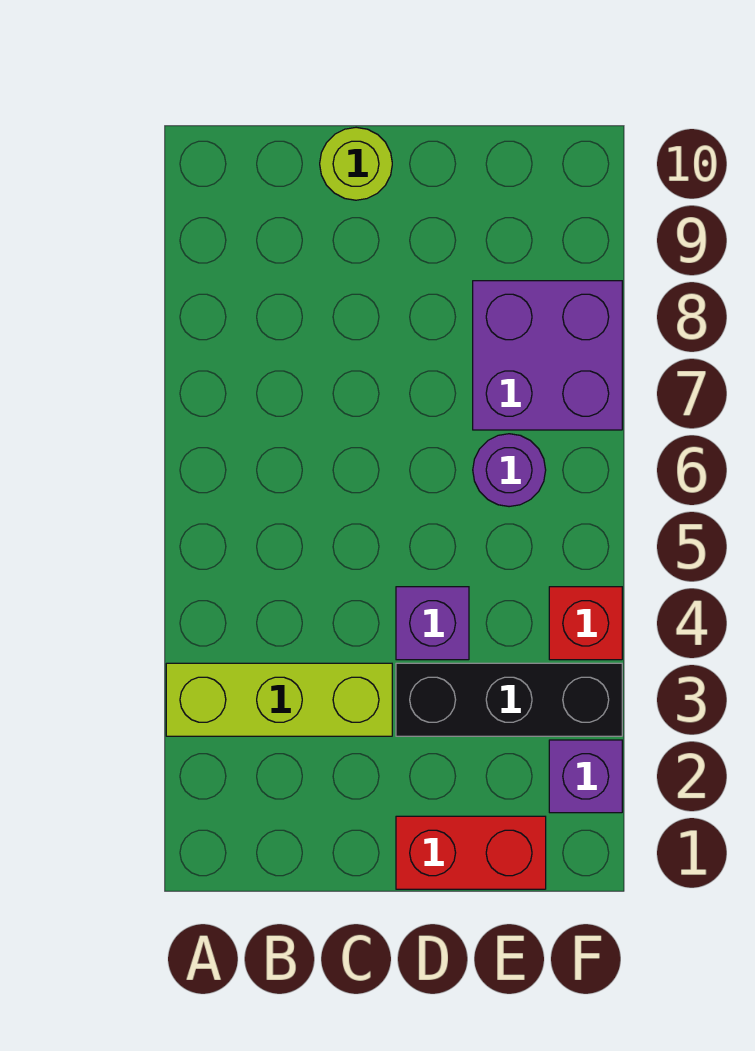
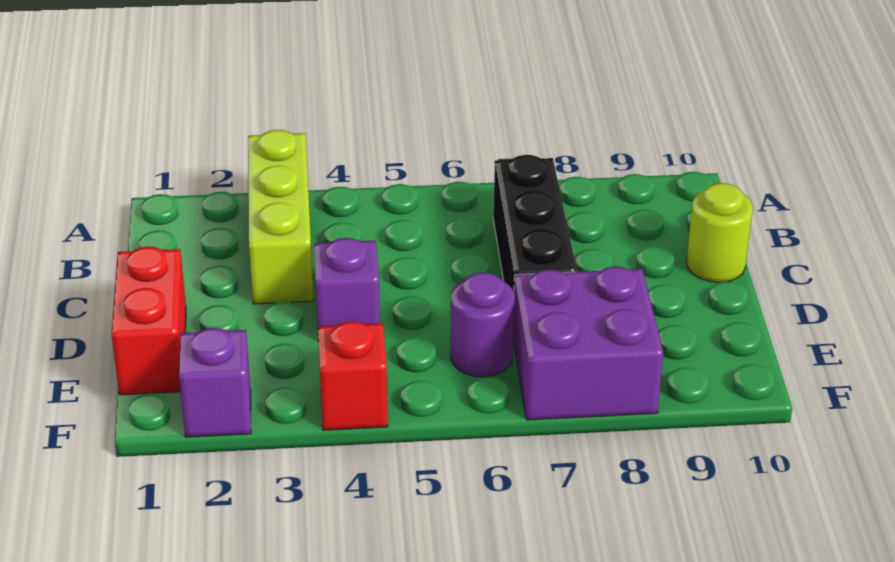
black brick D3:F3 level 1 -> black brick B7:D7 level 1

